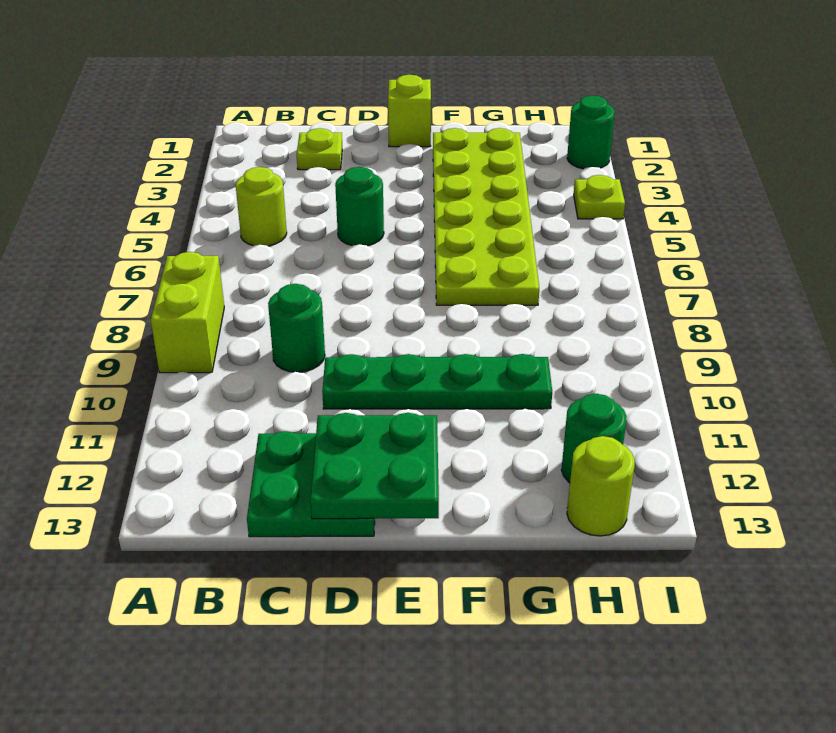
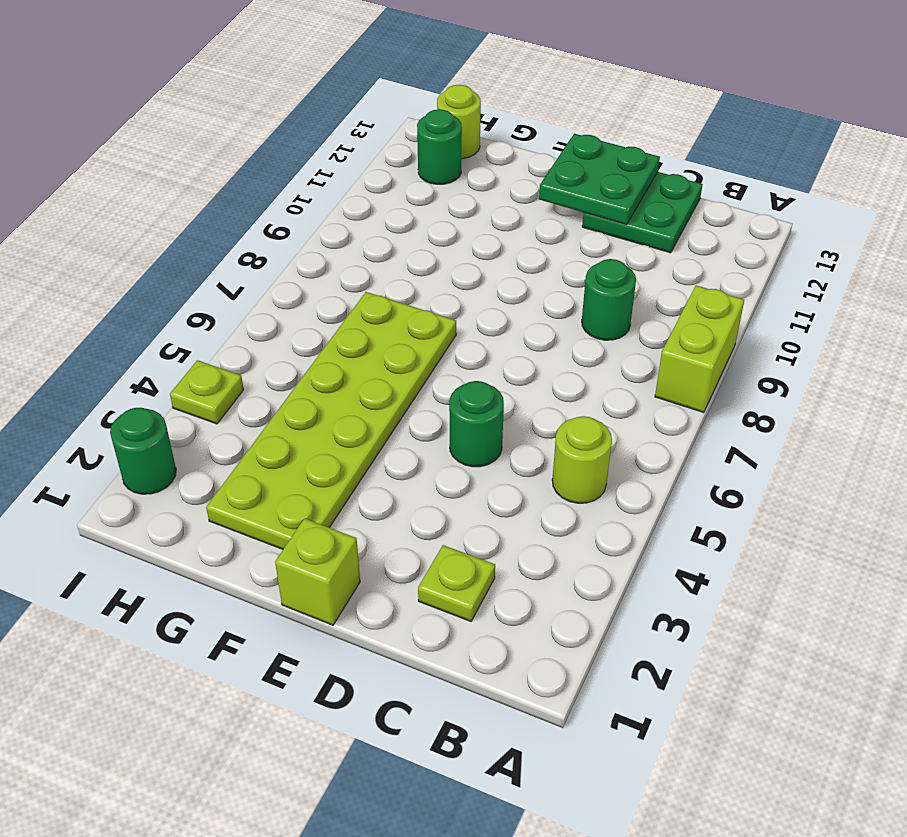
green plate D10:G10 level 1 -> none

